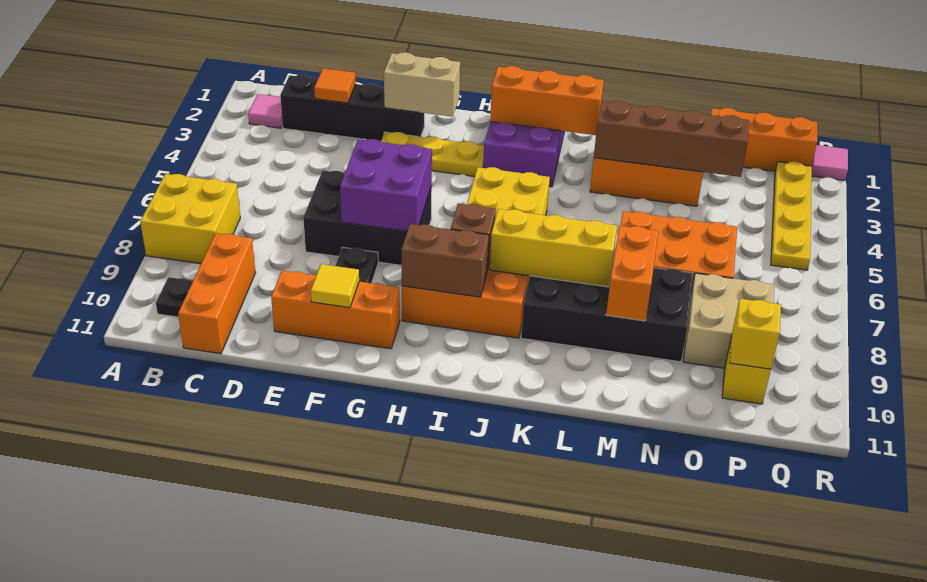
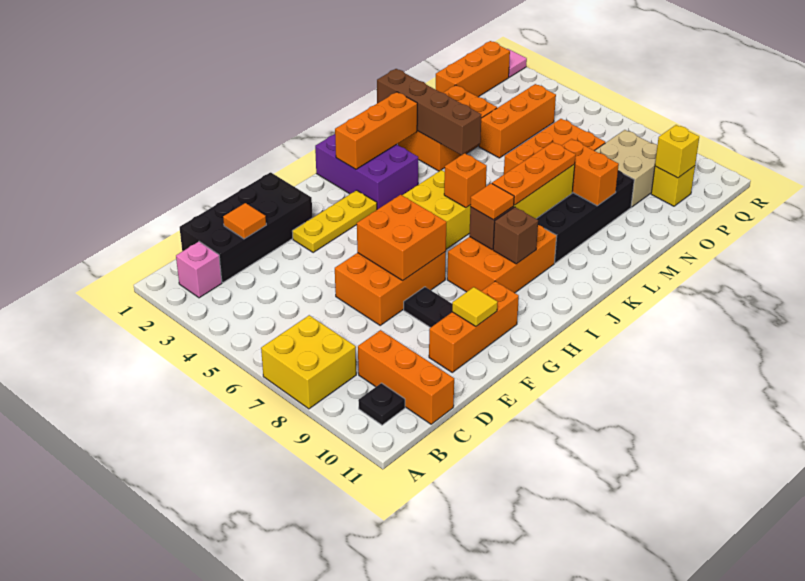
pink tile B2 level 1 -> pink brick B2 level 1
black brick C2:F2 level 1 -> black brick C1:F2 level 1
black brick E6:G7 level 1 -> orange brick E6:G7 level 1
tan brick F2:G2 level 2 -> none
purple brick F6:G7 level 2 -> orange brick F6:G7 level 2
brown brick H9:I9 level 2 -> brown brick I9 level 2
none -> orange tile I8 level 3
none -> orange brick J6 level 2
none -> orange plate J8:L8 level 3
brown brick L3:O3 level 2 -> brown brick L1:L4 level 2
none -> orange brick N4:P4 level 1
yellow plate Q2:Q5 level 1 -> none

